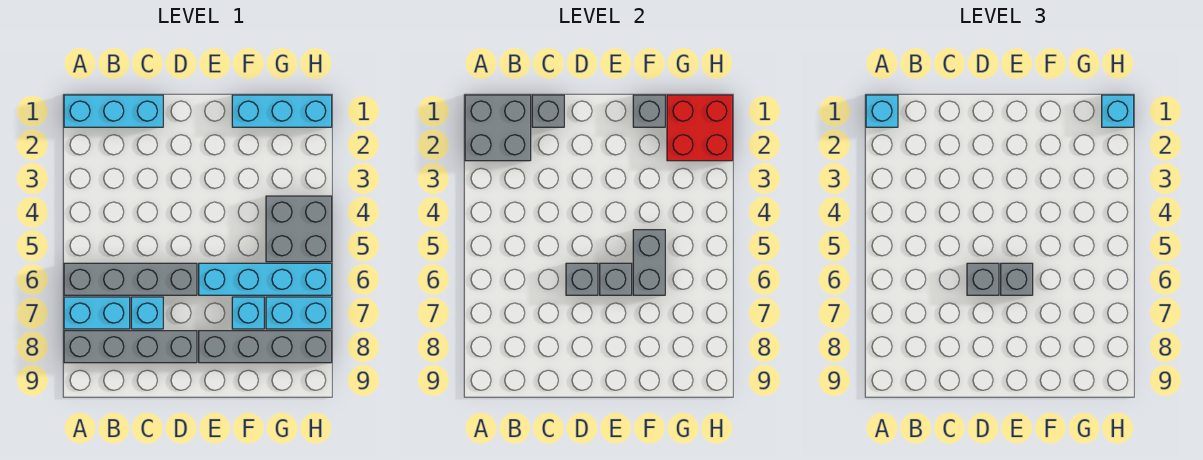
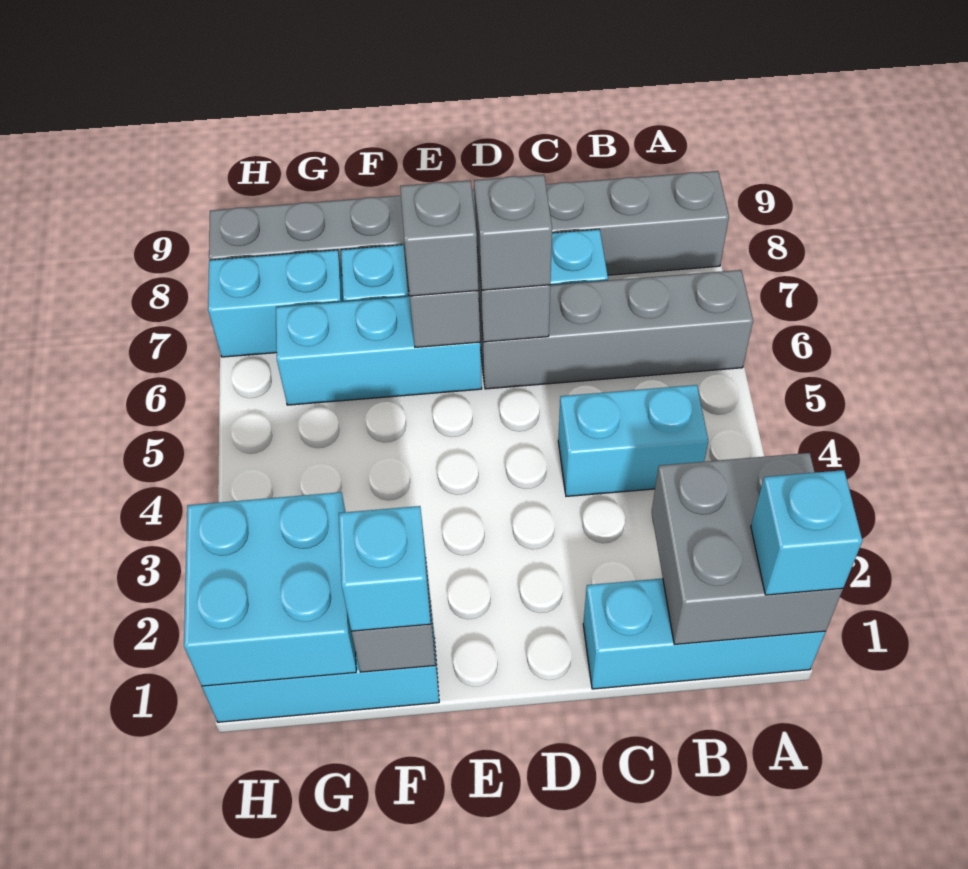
cyan brick A7:B7 level 1 -> cyan brick B4:C4 level 1
grey brick C1 level 2 -> none
cyan brick E6:H6 level 1 -> cyan brick E6:G6 level 1
grey brick F5:F6 level 2 -> none
red brick G1:H2 level 2 -> cyan brick G1:H2 level 2
grey brick G4:H5 level 1 -> none
cyan brick H1 level 3 -> cyan brick F1 level 3

